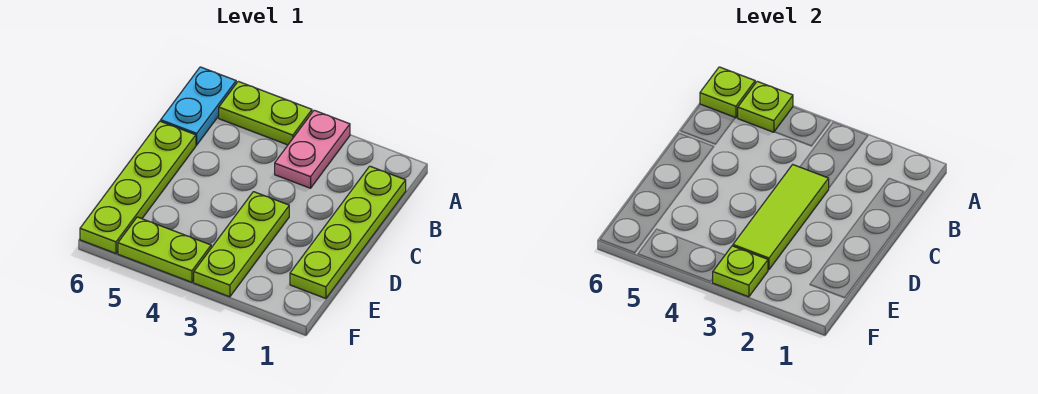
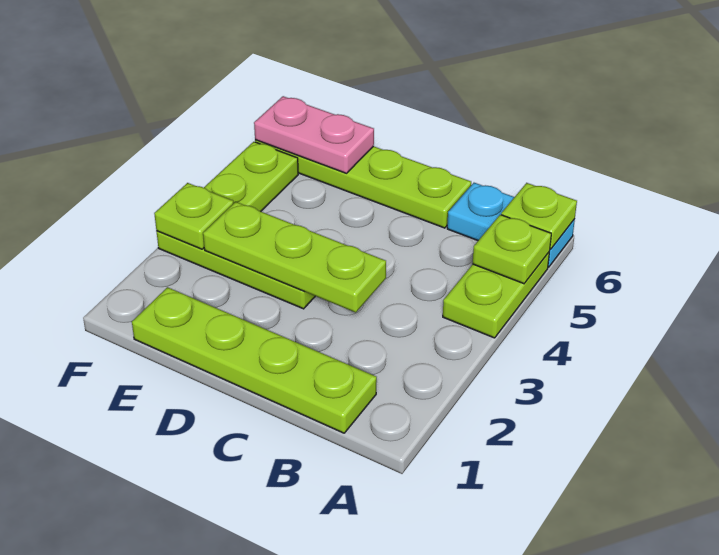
pink plate A3:B3 level 1 -> pink plate E6:F6 level 2
lime tile C3:E3 level 2 -> lime plate C3:E3 level 2

